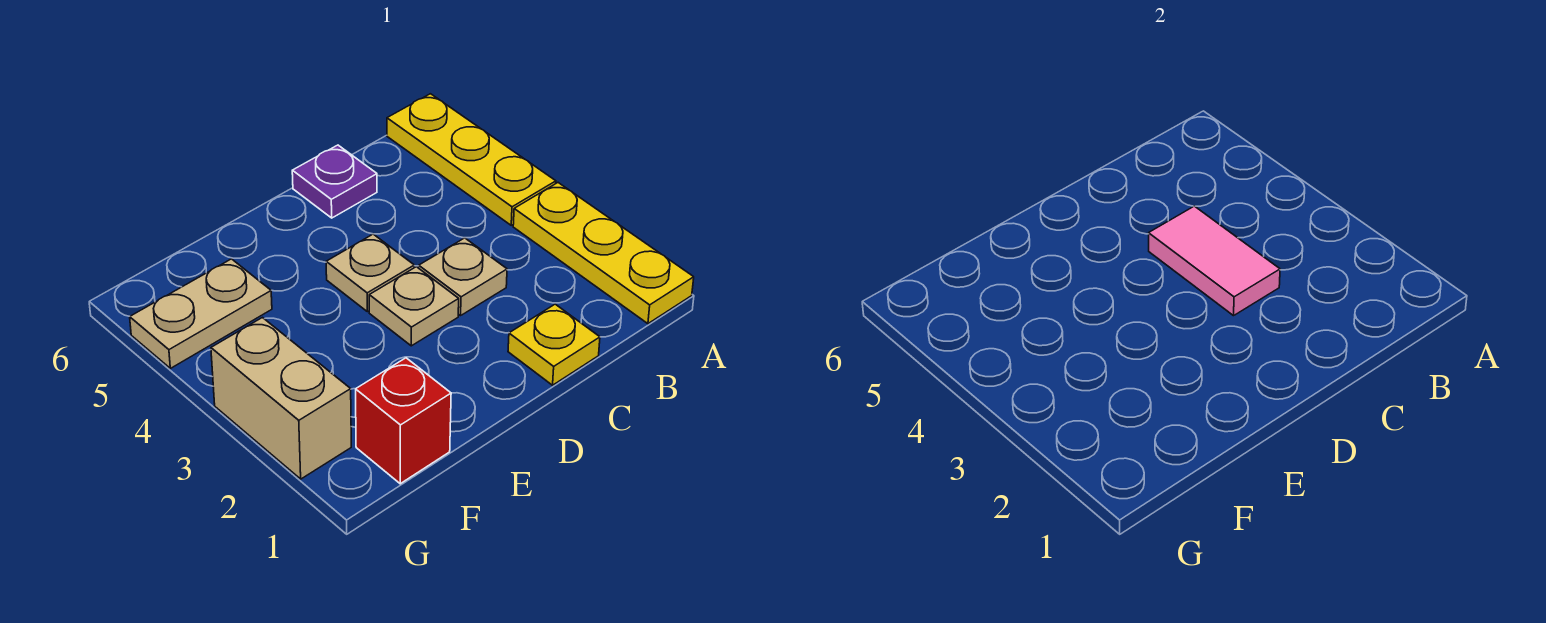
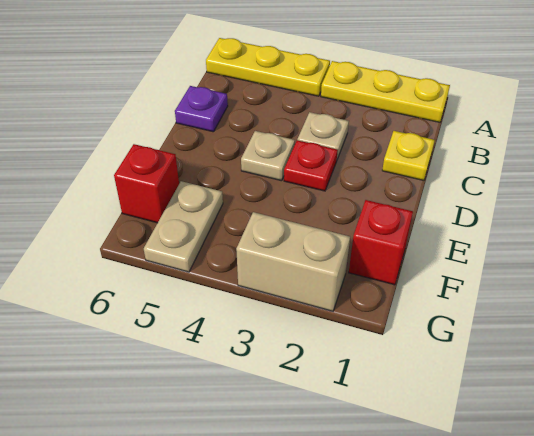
pink tile C3:C4 level 2 -> none
tan plate D3 level 1 -> red plate D3 level 1
none -> red brick F6 level 1

